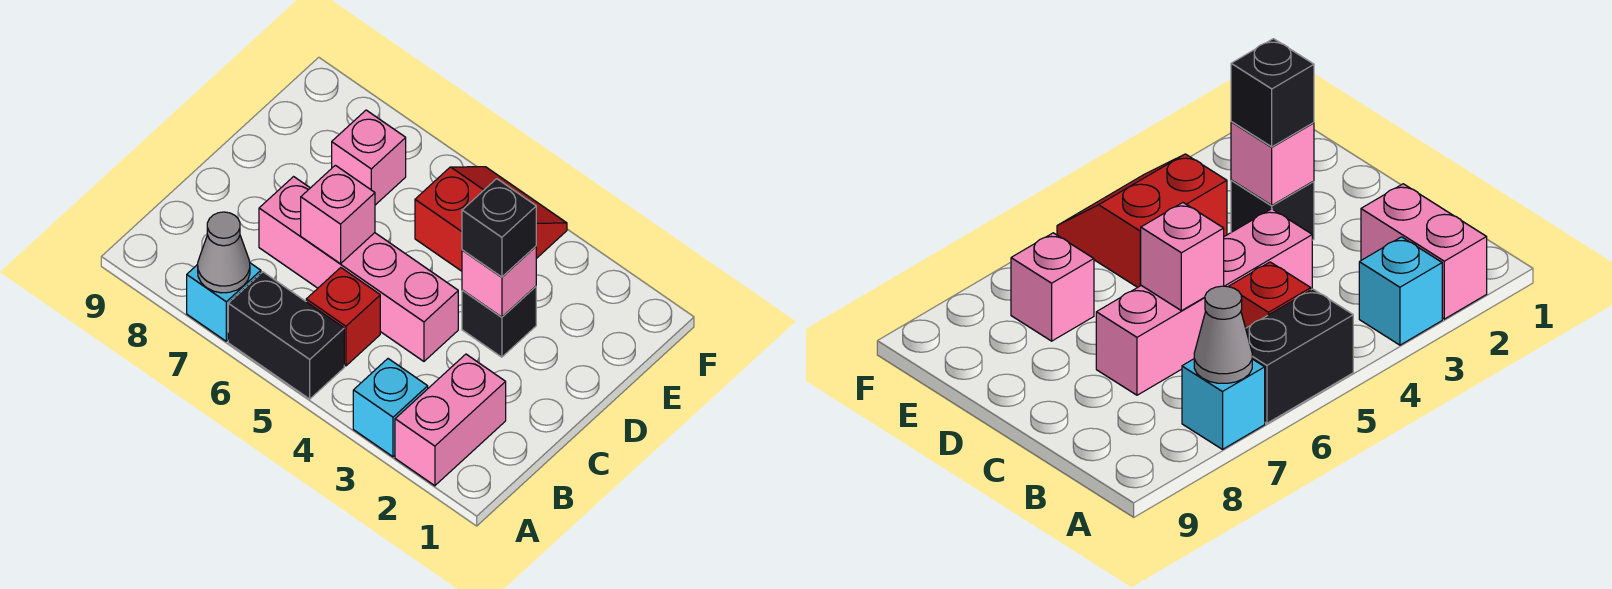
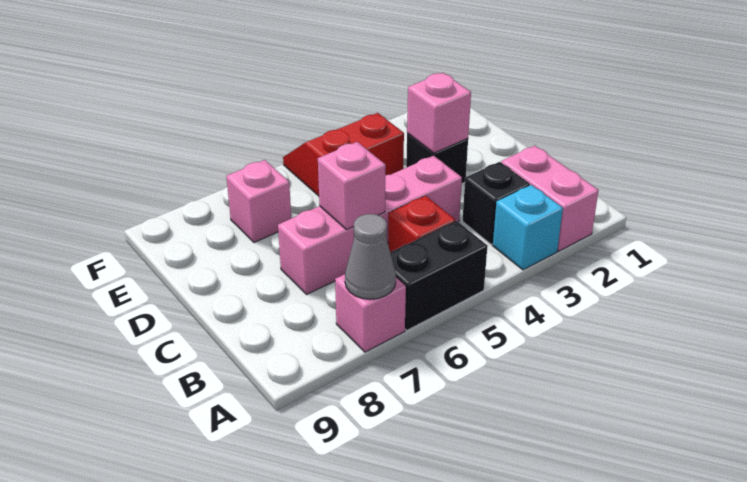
cyan brick A7 level 1 -> pink brick A7 level 1
black brick D3 level 3 -> black brick B3 level 1

